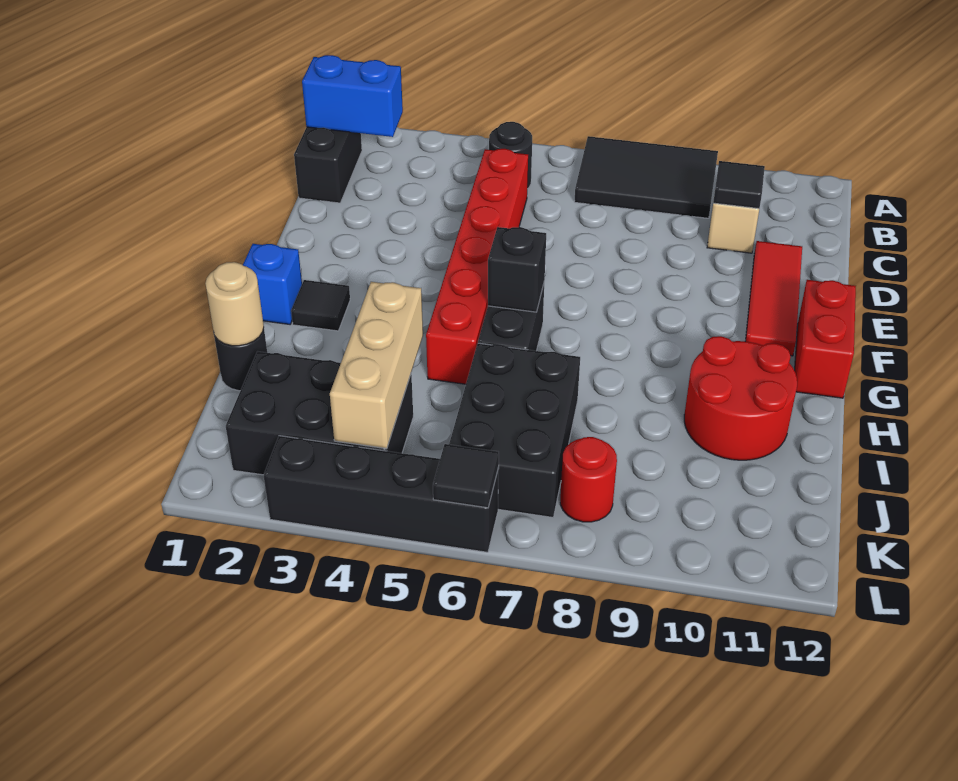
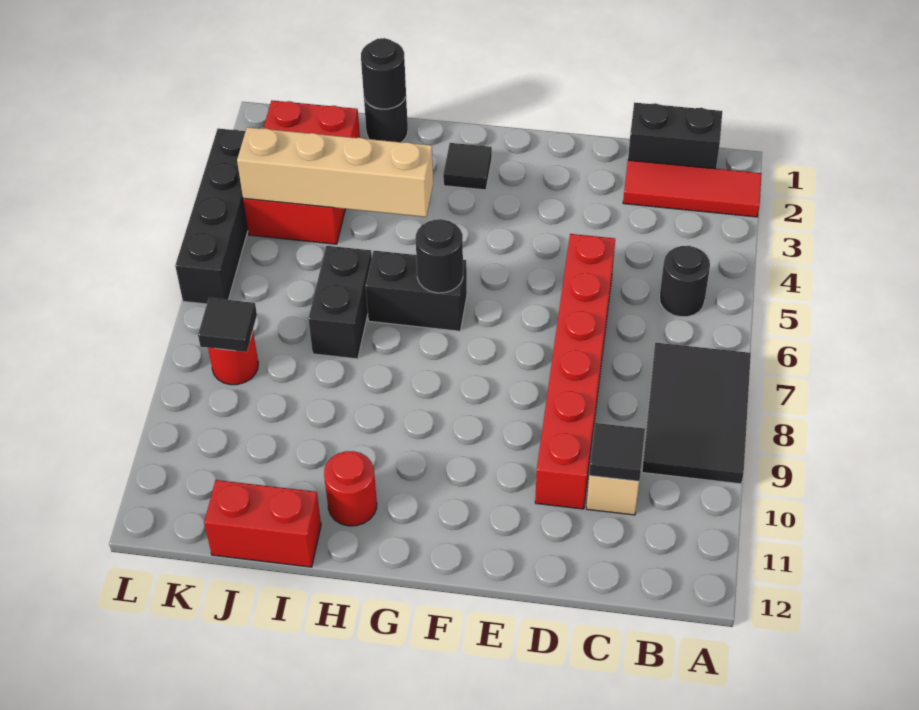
blue brick B1:B2 level 2 -> none
red brick C5:H5 level 1 -> red brick D5:D10 level 1
red tile D11:F11 level 1 -> red tile A2:C2 level 1
red brick F12:G12 level 1 -> red brick I12:J12 level 1
blue brick G1 level 1 -> none
black brick G6 level 2 -> black round brick G6 level 2
red round brick H10:I11 level 1 -> red round brick H11 level 1
tan round brick I1 level 2 -> black round brick I1 level 2
tan brick I4:K4 level 2 -> tan brick H4:K4 level 2
black brick I6:K7 level 1 -> black brick I6:I7 level 1
black brick J2:K4 level 1 -> red brick J2:K4 level 1
black tile L6 level 2 -> black tile K8 level 2

